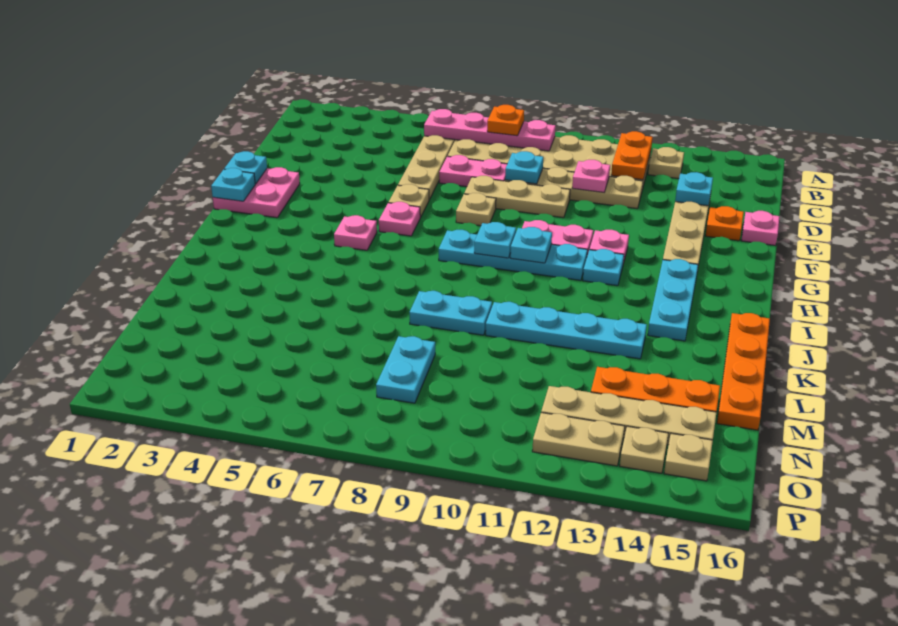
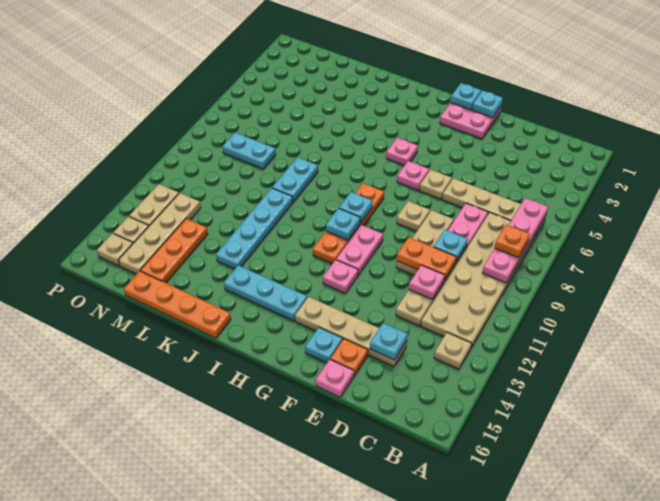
orange plate B12:C12 level 2 -> orange plate D10:E10 level 2
cyan plate H8:H11 level 1 -> orange plate H8:H11 level 1
cyan plate H12 level 1 -> cyan plate F15 level 1

